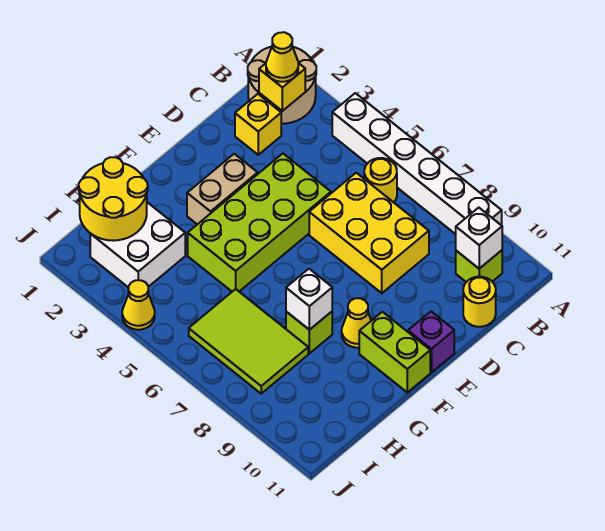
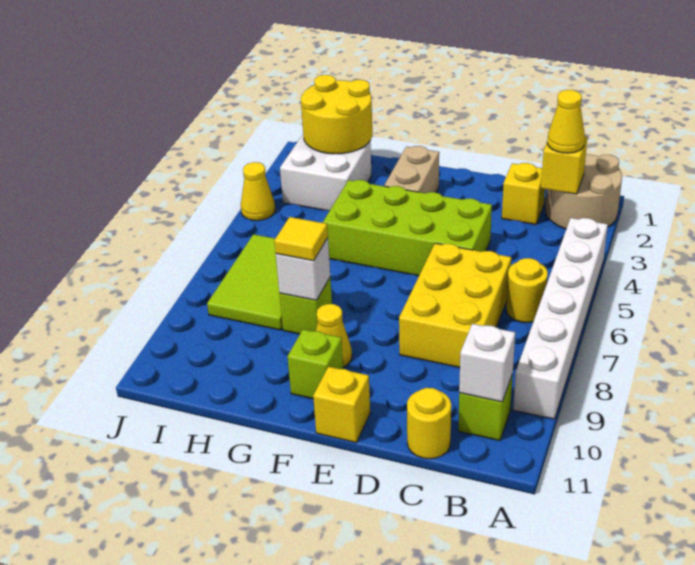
tan brick E3:F3 level 1 -> tan brick F2:F3 level 1
purple brick E11 level 1 -> yellow brick E11 level 1
lime brick F10:F11 level 1 -> lime brick F10 level 1
none -> yellow tile G8 level 3

